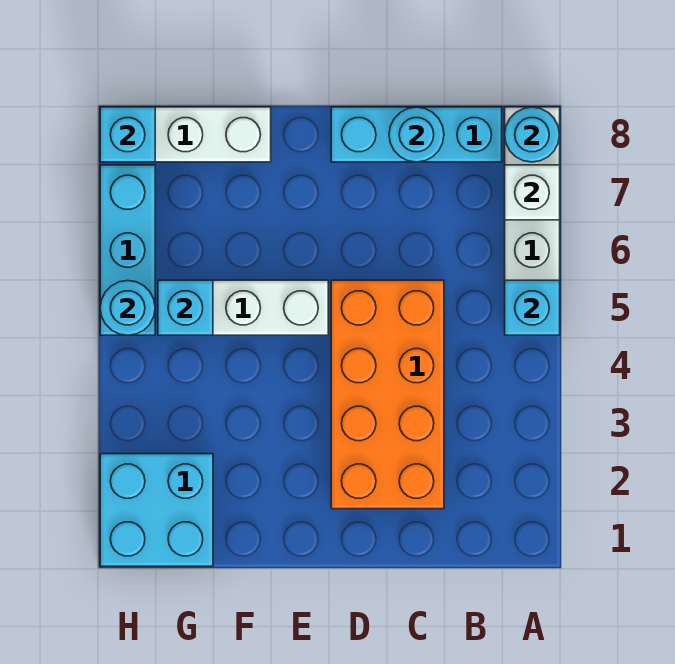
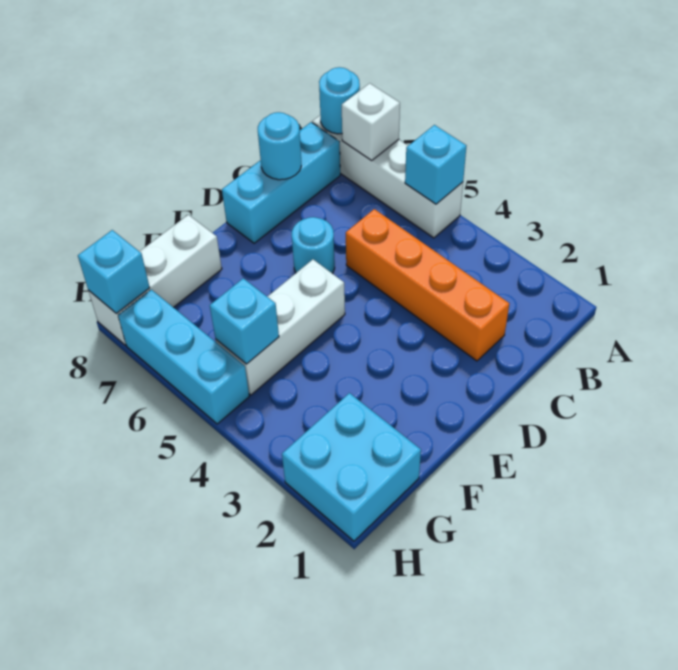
orange brick C2:D5 level 1 -> orange brick C2:C5 level 1
cyan round brick H5 level 2 -> cyan round brick D6 level 1

